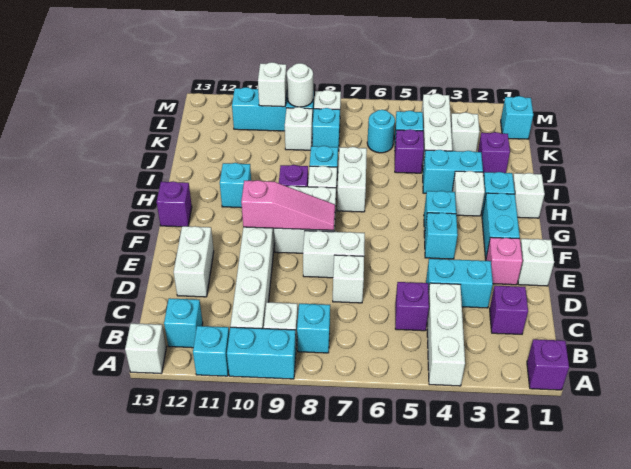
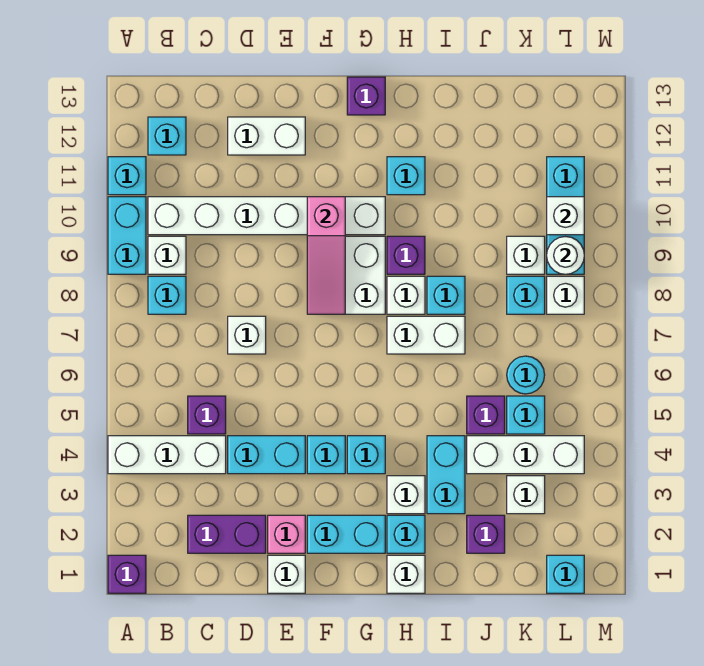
white brick A13 level 1 -> none
purple brick C2 level 1 -> purple brick C2:D2 level 1
cyan brick D3:D4 level 1 -> cyan brick D4:E4 level 1
white brick E7:E8 level 1 -> none

